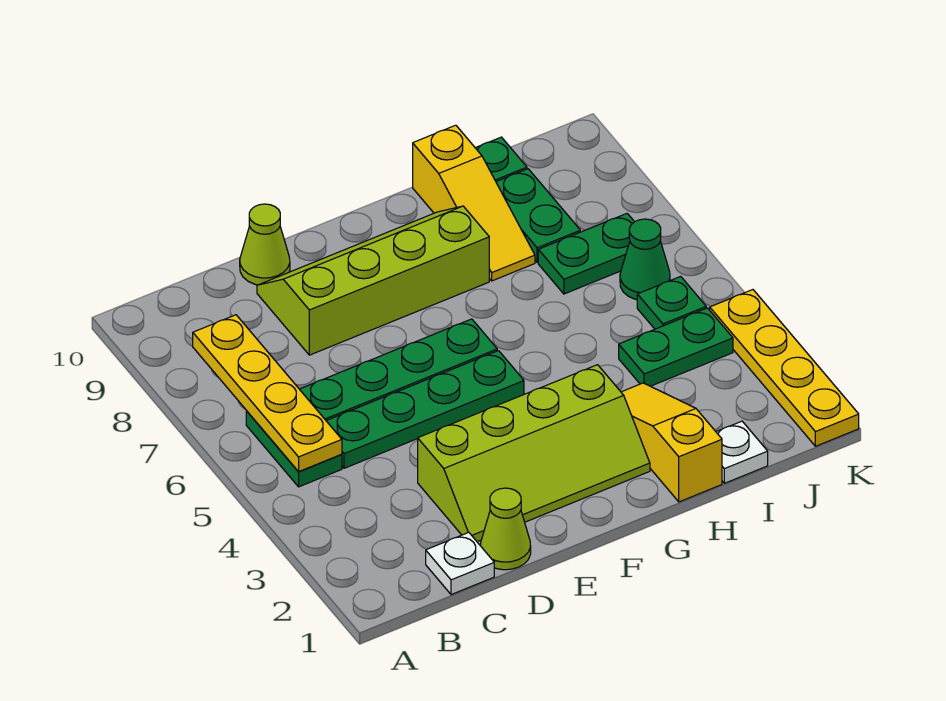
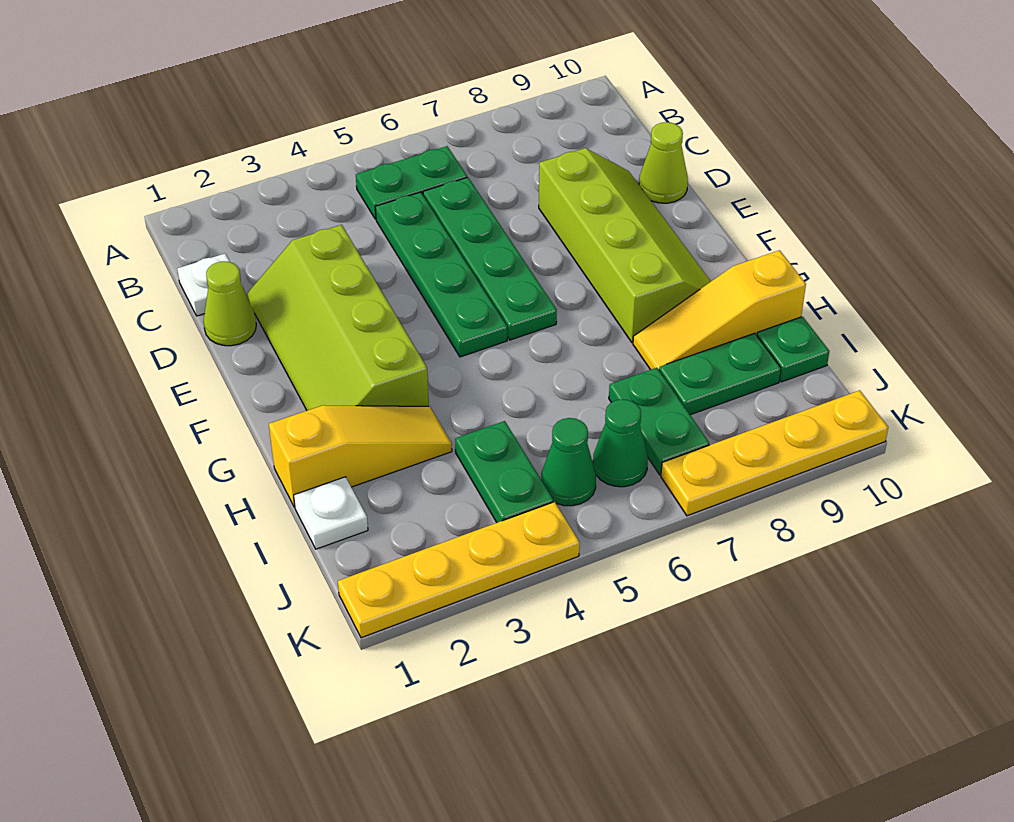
yellow plate B5:B8 level 2 -> yellow plate K7:K10 level 1
green plate J5 level 1 -> green cone J5 level 1

